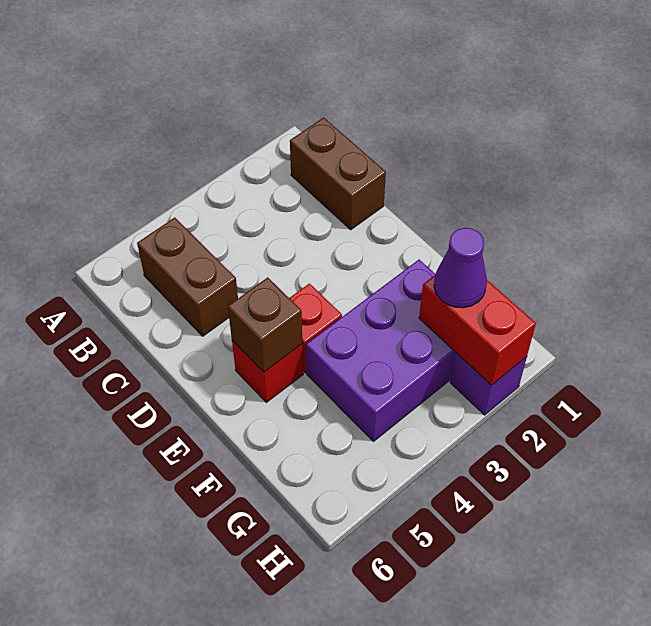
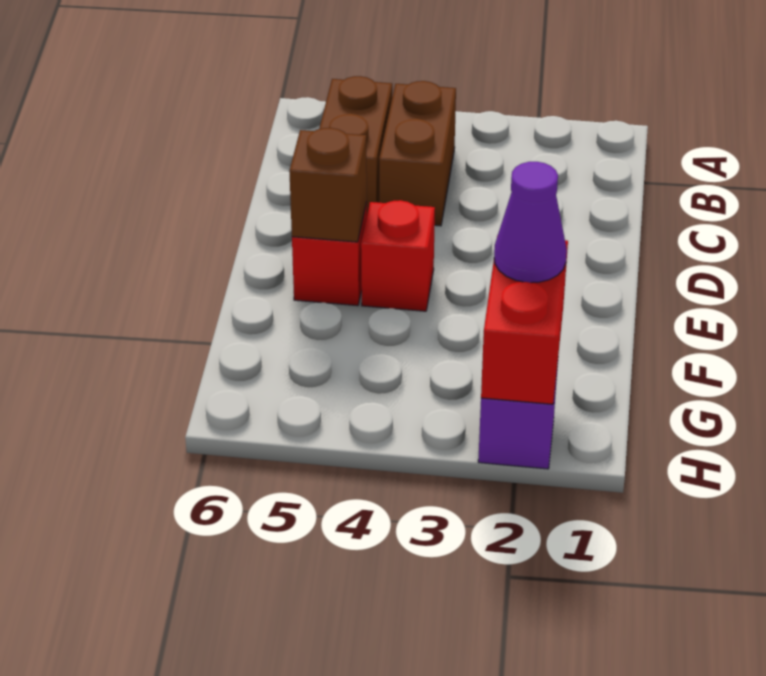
brown brick B1:C1 level 1 -> brown brick B4:C4 level 1
purple brick F2:G4 level 1 -> none

